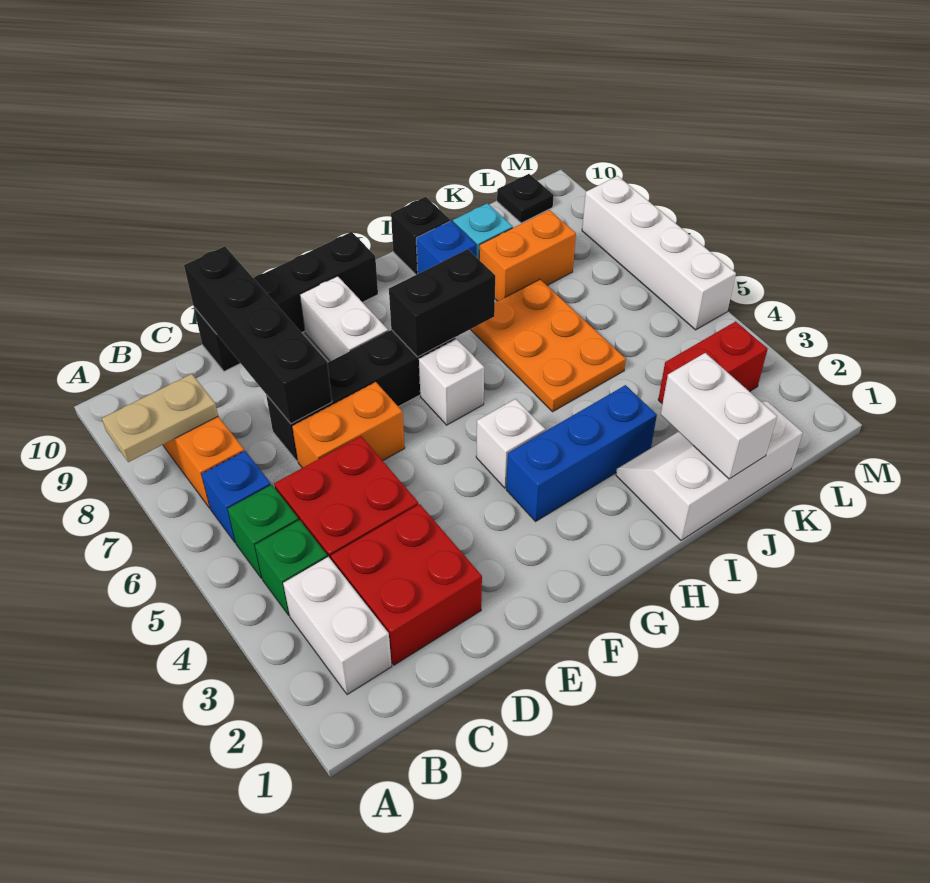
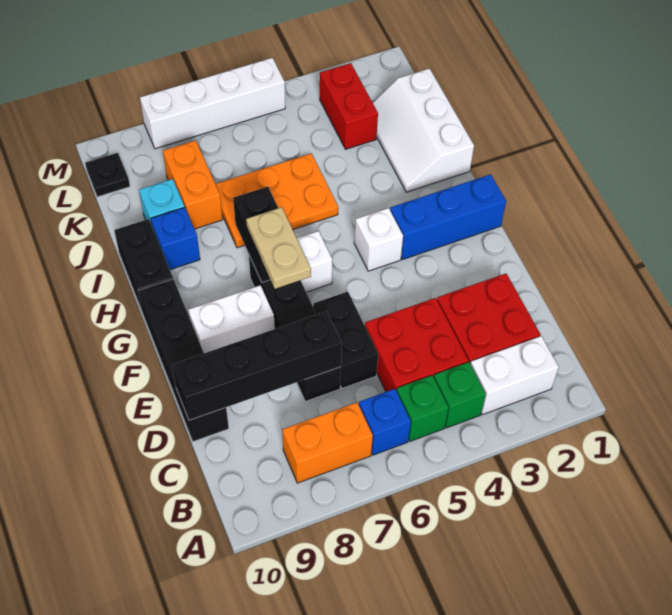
tan plate A8:B8 level 2 -> tan plate F7:G7 level 3
orange brick D6:E6 level 1 -> black brick D6:E6 level 1
blue brick G3:I3 level 1 -> blue brick G1:G3 level 1
black brick I10 level 1 -> black brick H10:I10 level 1
white brick J1:J2 level 2 -> none

